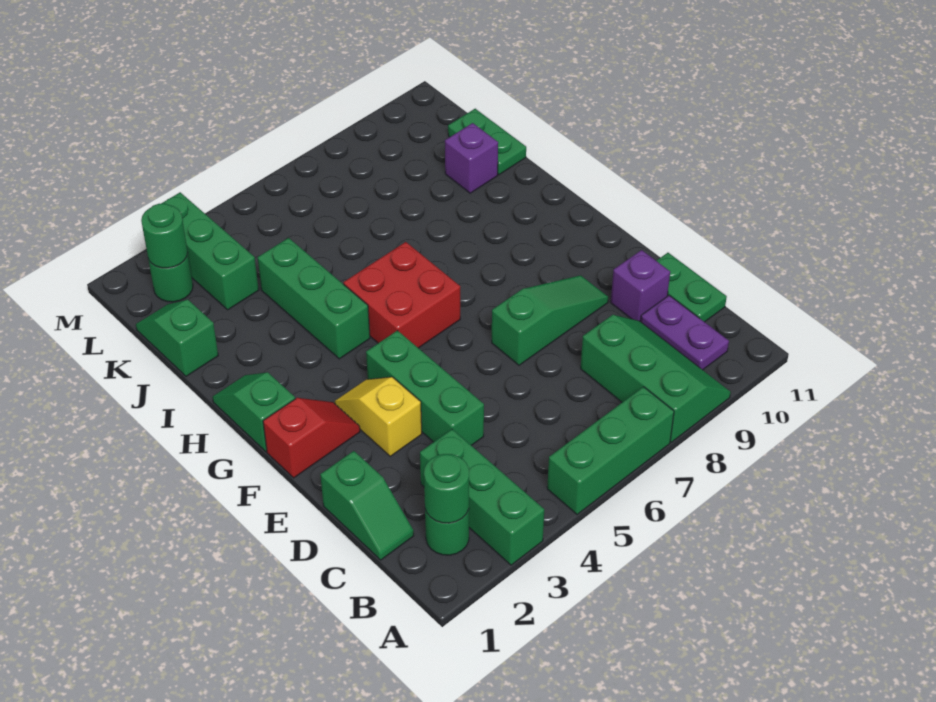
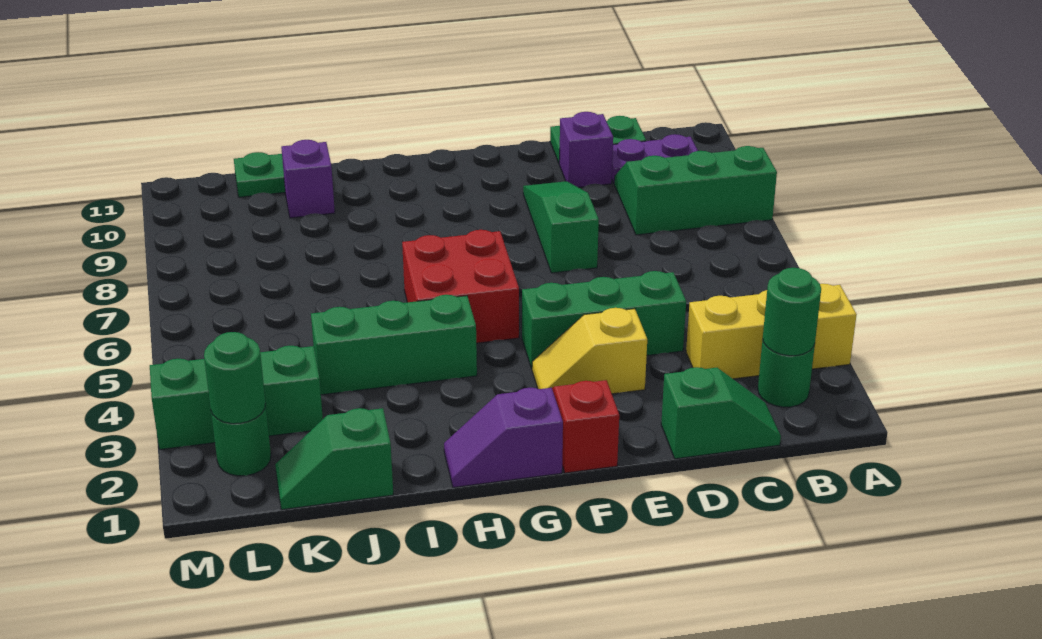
green brick A3:C3 level 1 -> yellow brick A3:C3 level 1
green brick A5:A7 level 1 -> none
green slope G1:H1 level 1 top G -> purple slope G1:H1 level 1 top G

